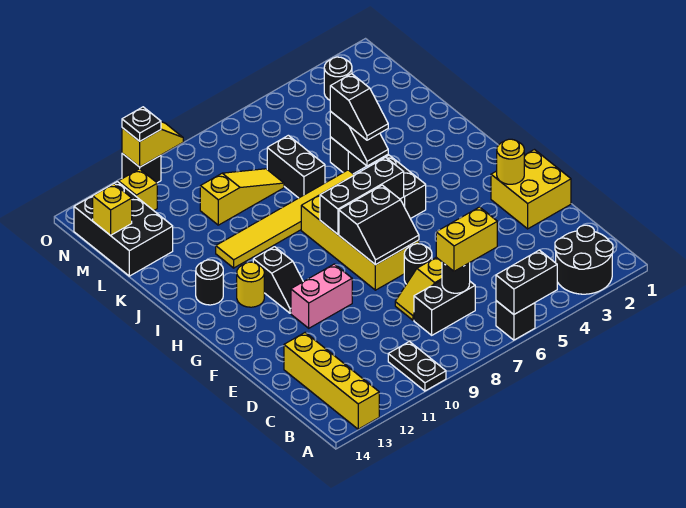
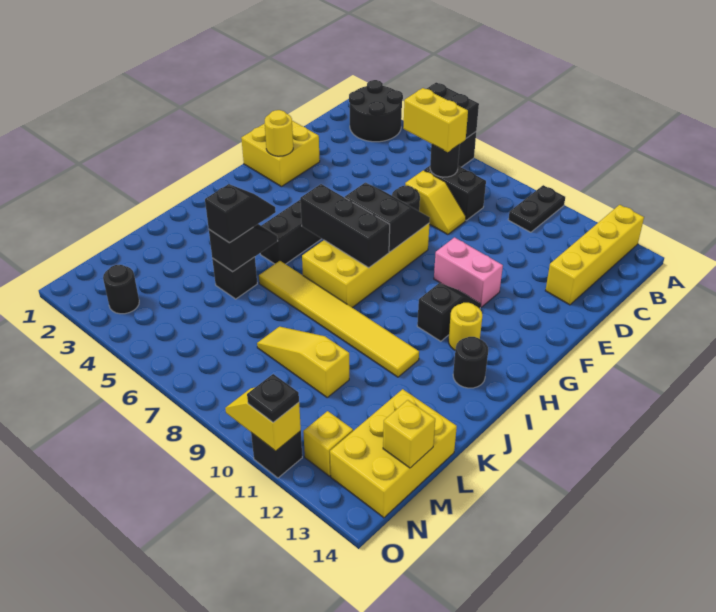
black brick K7:L7 level 1 -> none
black brick L13:N14 level 1 -> yellow brick L13:N14 level 1

